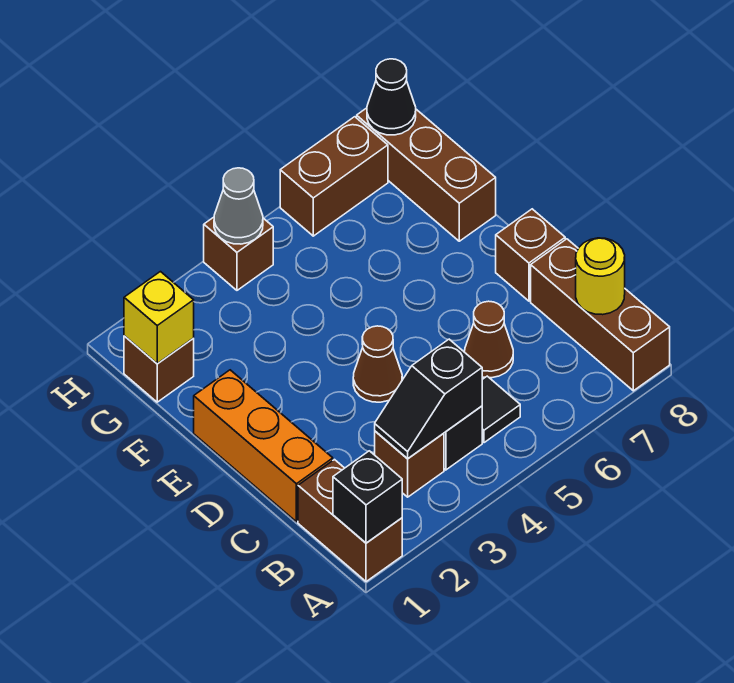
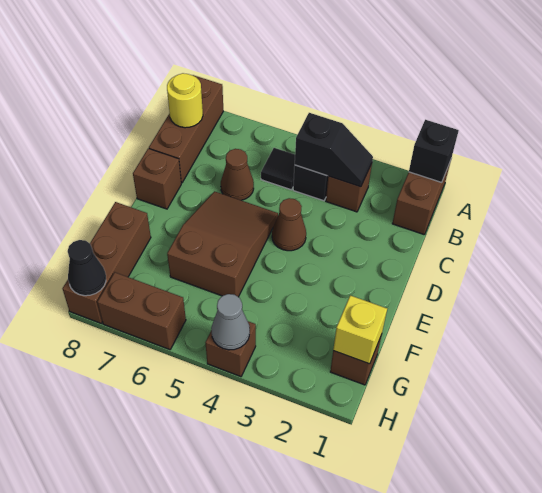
orange brick C1:E1 level 1 -> none
none -> brown slope D5:F6 level 1 top F

